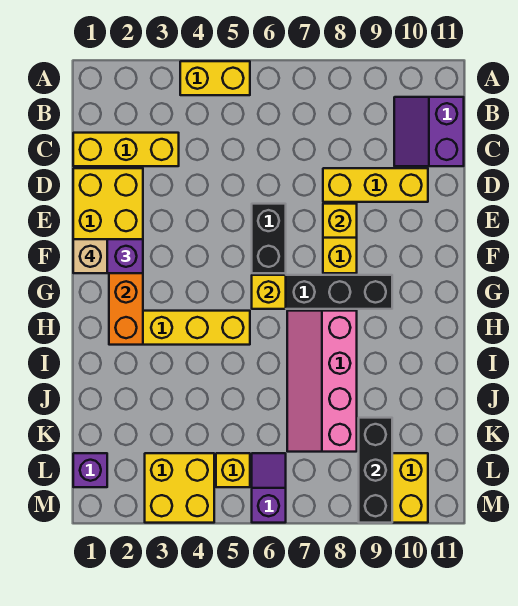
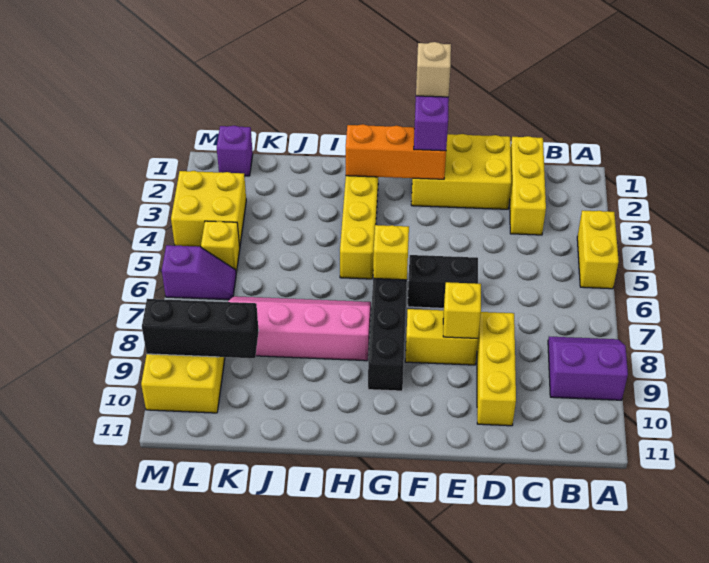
purple slope B10:C11 level 1 top 11 -> purple slope A8:B9 level 1 top 9

